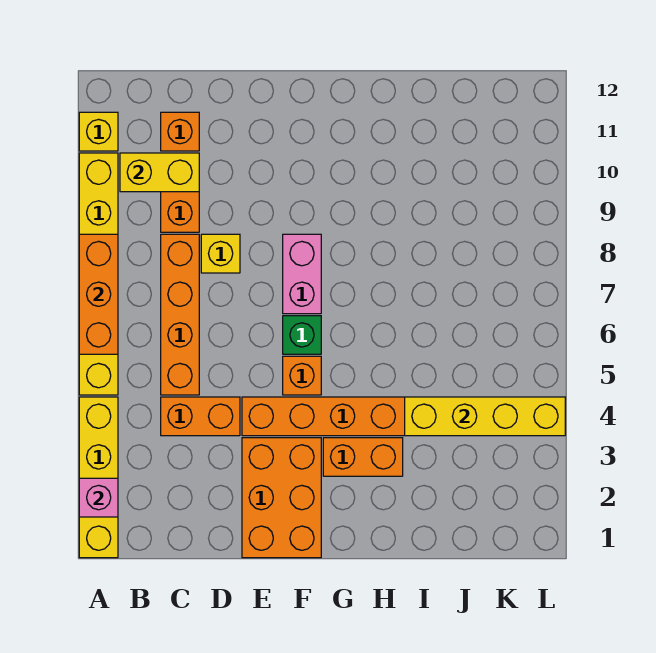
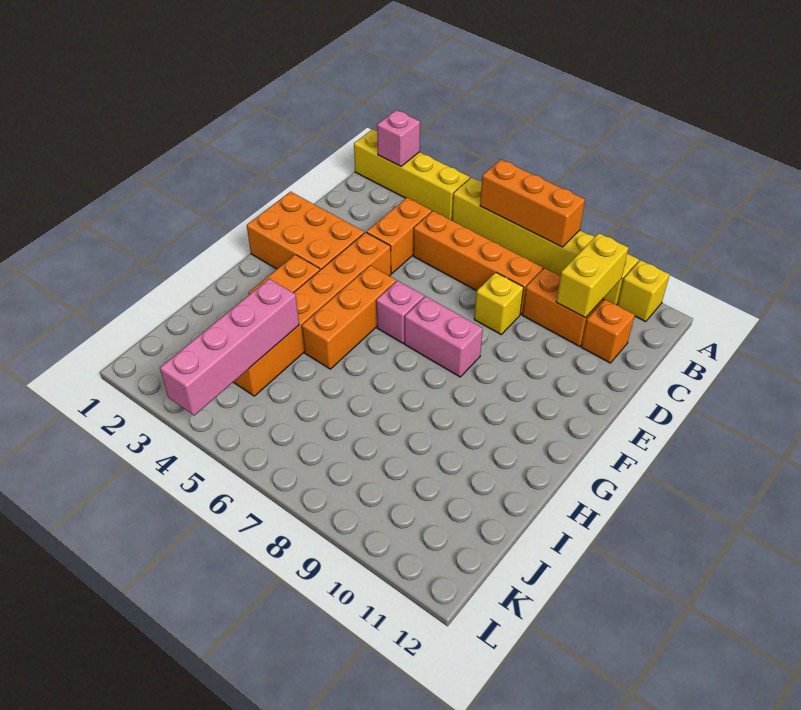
orange brick F5 level 1 -> orange brick F5:H5 level 1
green brick F6 level 1 -> pink brick F6 level 1
yellow brick I4:L4 level 2 -> pink brick I4:L4 level 2

